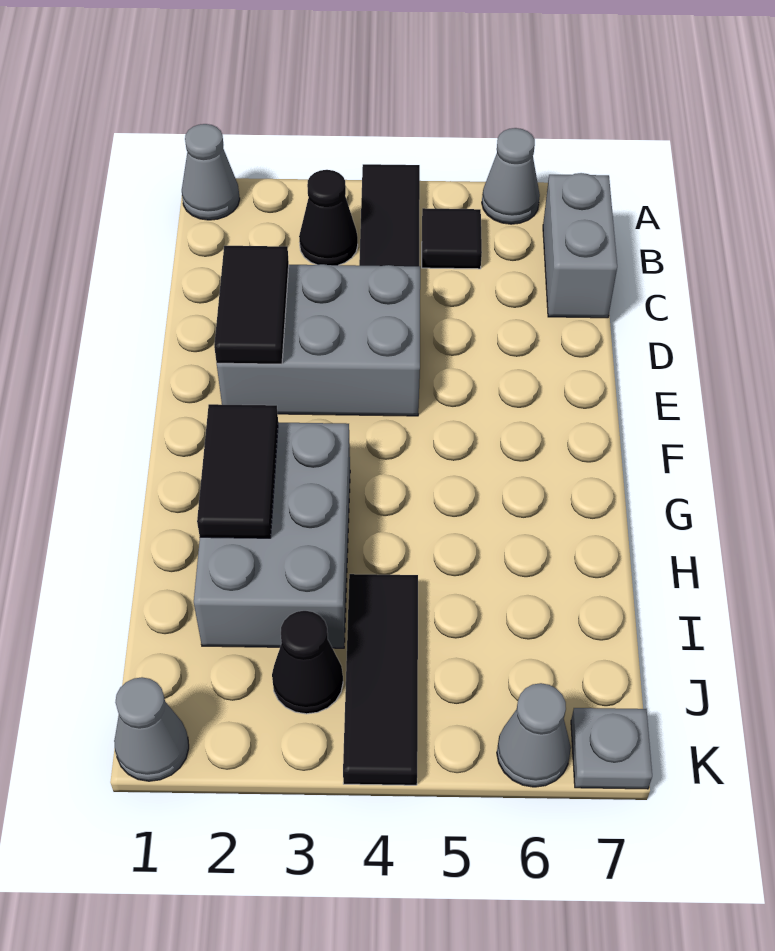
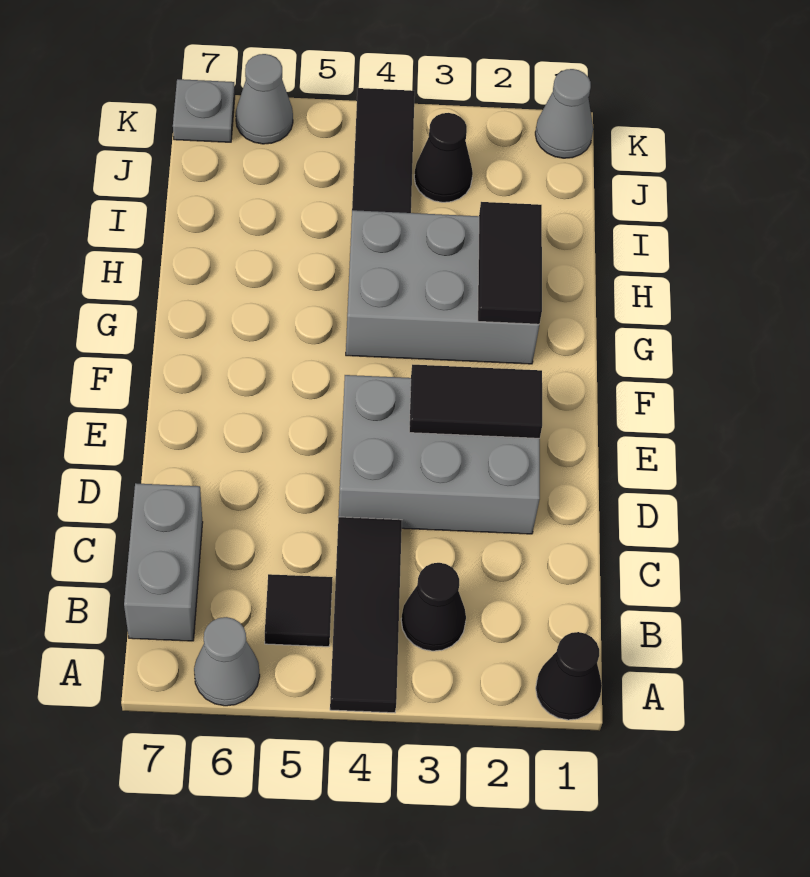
grey cone A1 level 1 -> black cone A1 level 1
black tile D2:E2 level 2 -> black tile E2:E3 level 2
grey brick G2:I3 level 1 -> grey brick G2:H4 level 1

